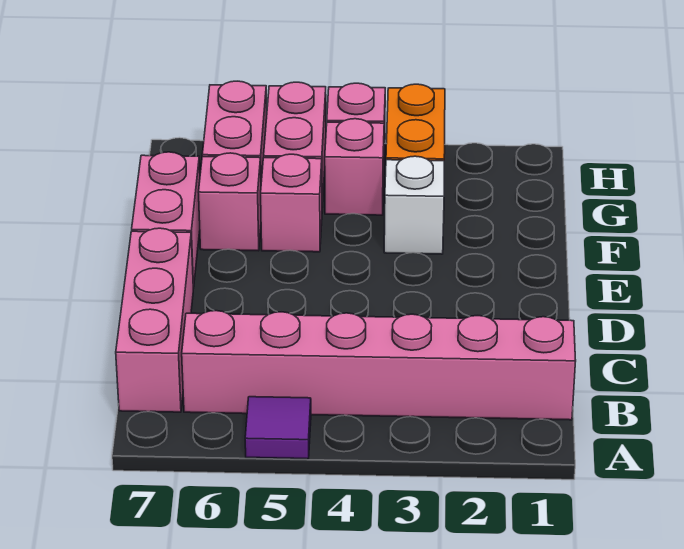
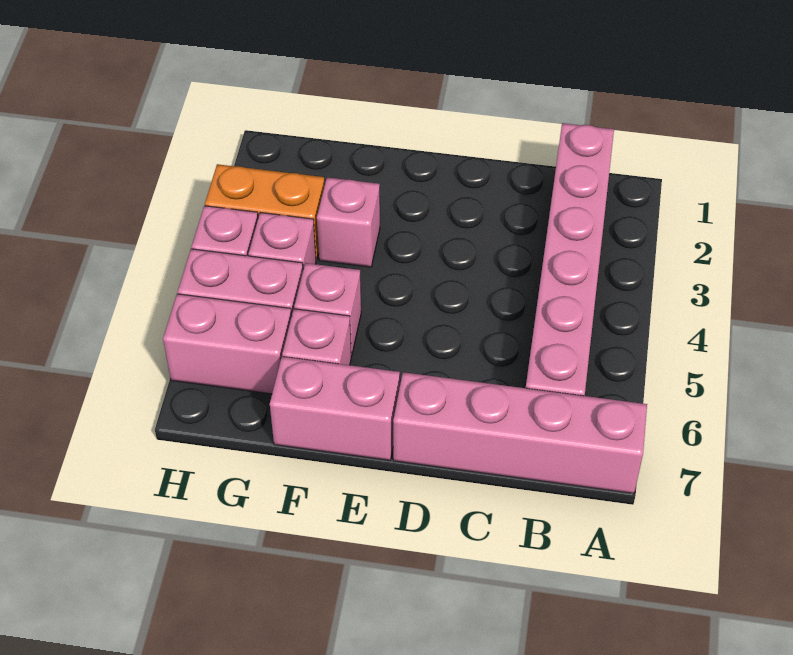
purple tile A5 level 1 -> none
pink brick B7:D7 level 1 -> pink brick A7:D7 level 1
white brick F3 level 1 -> pink brick F3 level 1

